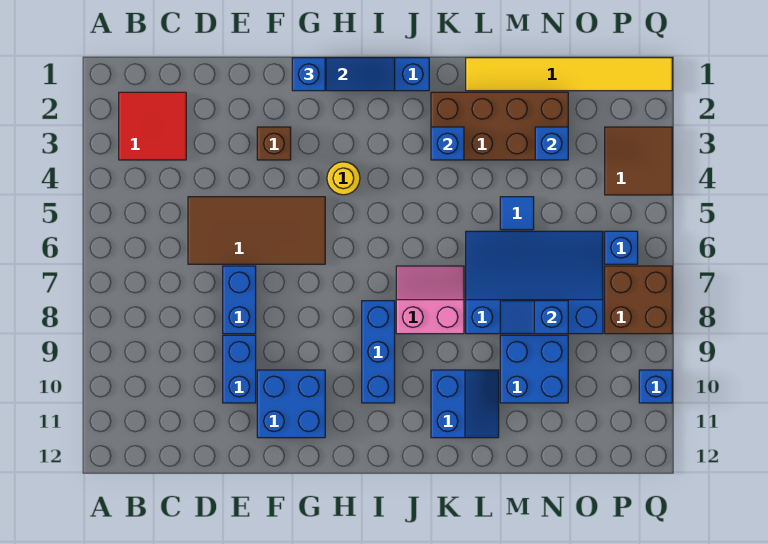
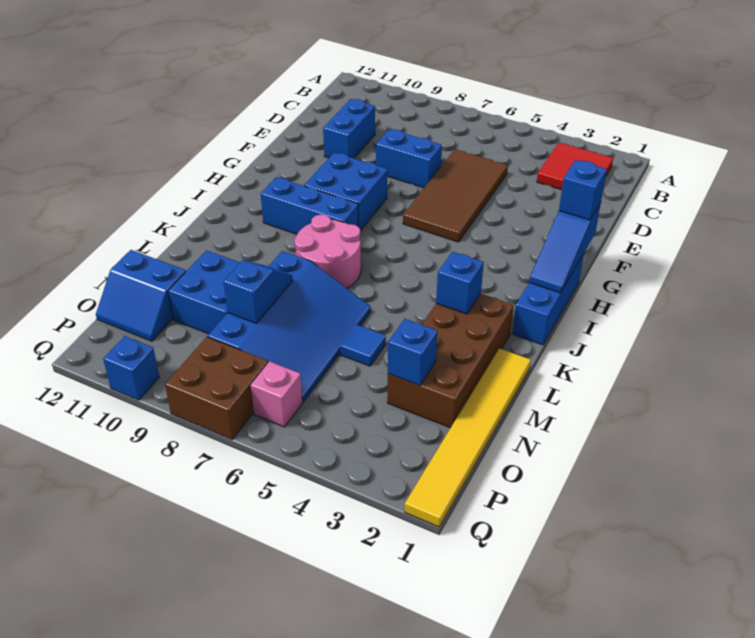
blue brick E9:E10 level 1 -> blue brick D10:E10 level 1
brown brick F3 level 1 -> none
blue brick F10:G11 level 1 -> blue brick G8:H9 level 1
yellow round brick H4 level 1 -> none
pink slope J7:K8 level 1 top 8 -> pink round brick J7:K8 level 1
blue slope K10:L11 level 1 top K -> blue slope N11:O12 level 1 top N
brown tile P3:Q4 level 1 -> none
blue brick P6 level 1 -> pink brick P6 level 1

